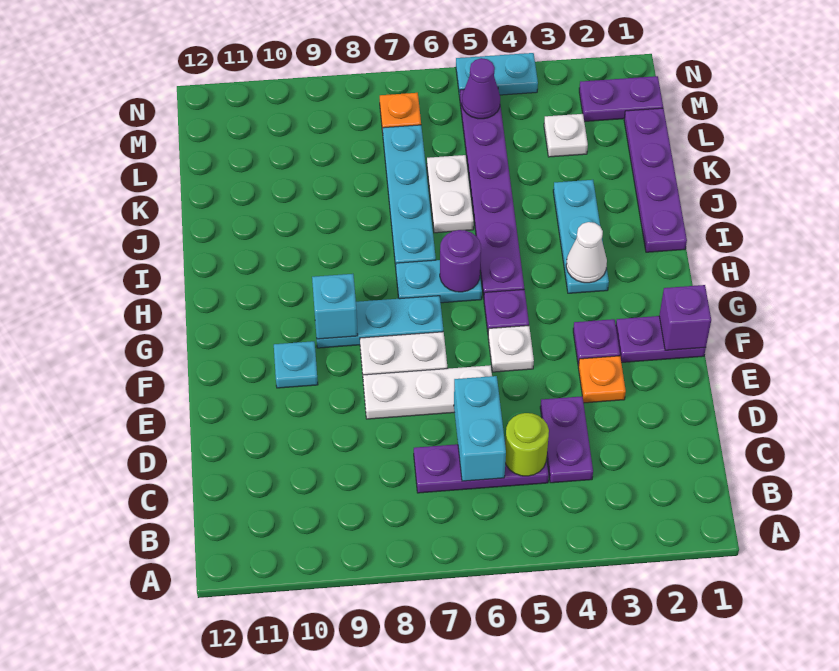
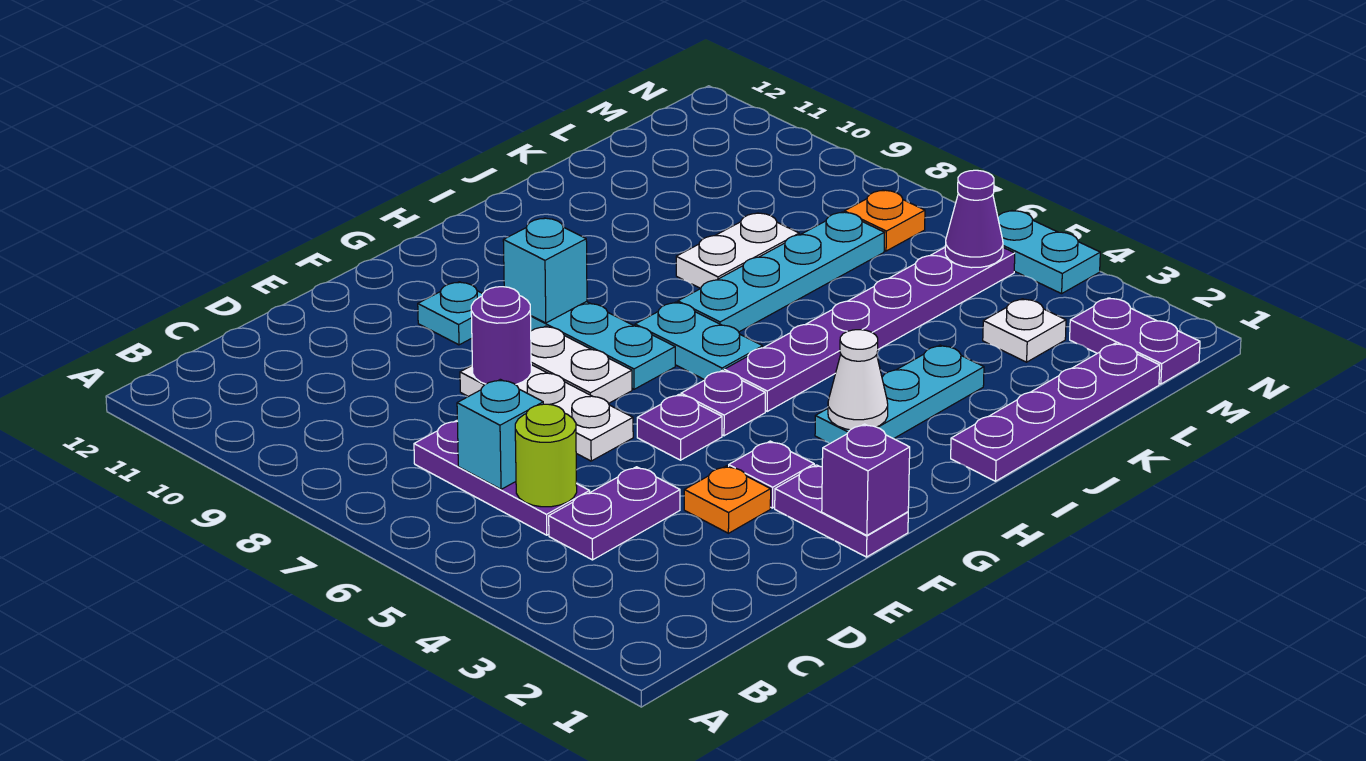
cyan brick C6:D6 level 2 -> cyan brick C6 level 2
white plate F5 level 1 -> purple plate F5 level 1
purple round brick H6 level 2 -> purple round brick E8 level 2
white plate J6:K6 level 1 -> white plate J8:K8 level 1

